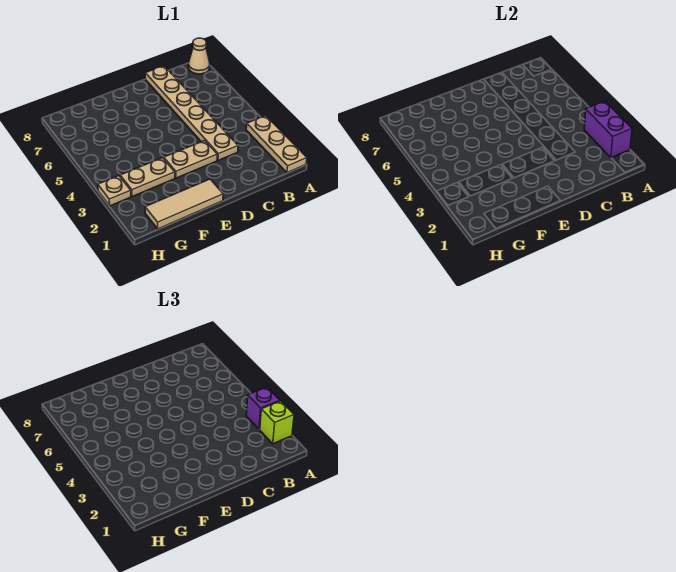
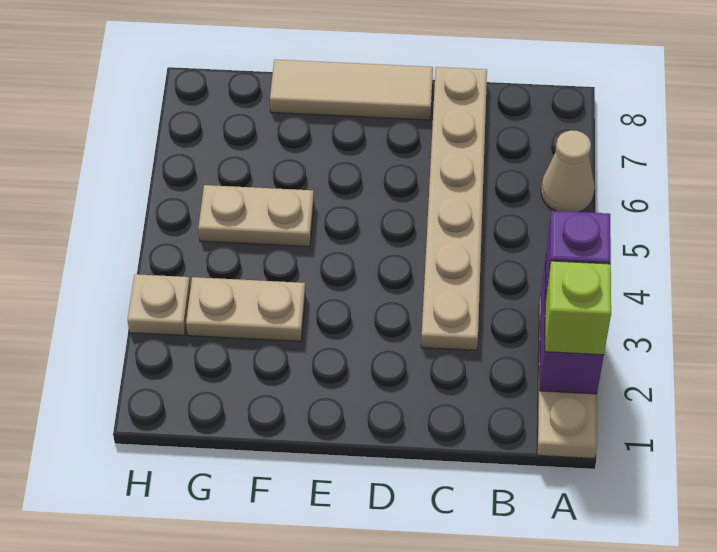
tan cone A8 level 1 -> tan cone A6 level 1
tan plate D3:E3 level 1 -> tan plate F5:G5 level 1
tan tile E1:G1 level 1 -> tan tile D8:F8 level 1

